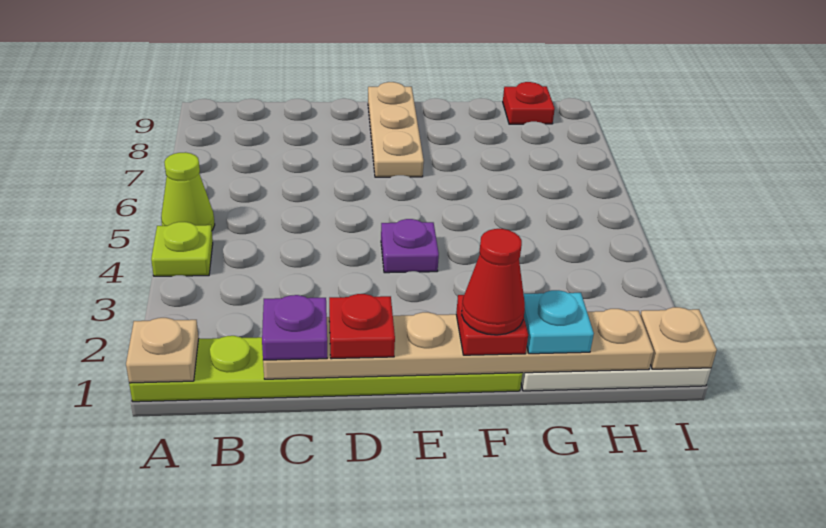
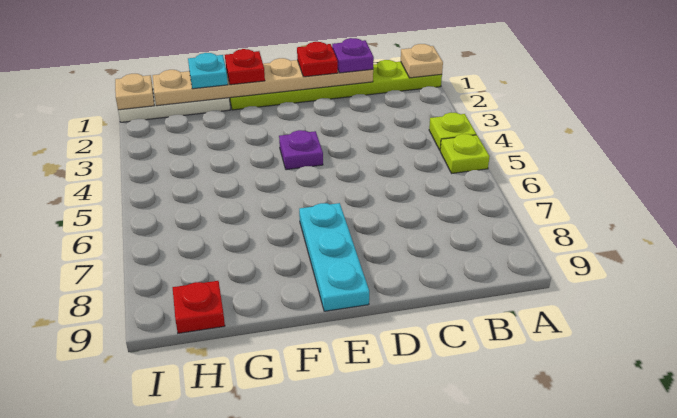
lime cone A5 level 1 -> lime plate A5 level 1
tan plate E7:E9 level 1 -> cyan plate E7:E9 level 1
red cone F1 level 4 -> none

